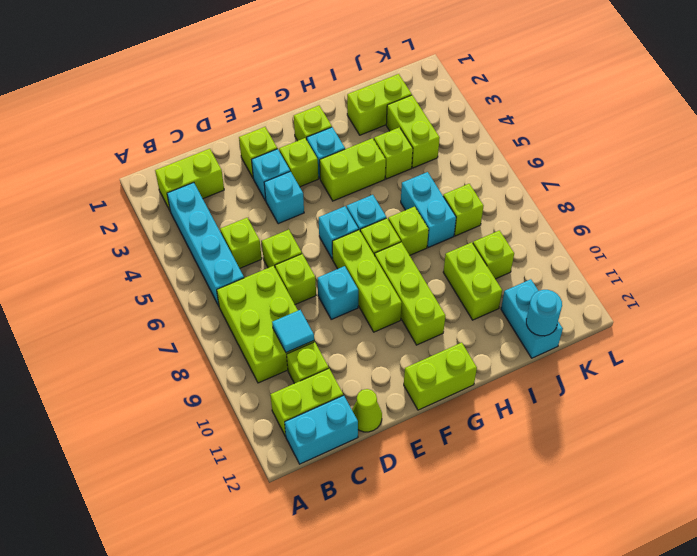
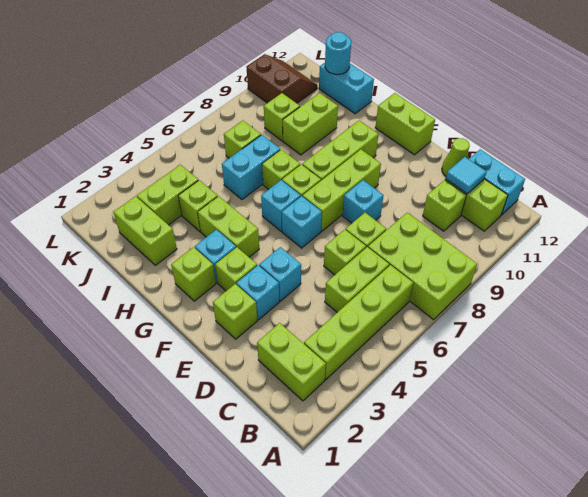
cyan brick B3:B6 level 1 -> lime brick B3:B6 level 1
lime brick B7:C9 level 1 -> lime brick A7:C8 level 1
lime brick C5 level 1 -> lime brick C5:C6 level 1
cyan tile C9 level 2 -> cyan tile C11 level 2
cyan brick J11:J12 level 1 -> cyan brick I12:J12 level 1
none -> brown slope K10:L11 level 1 top 10

